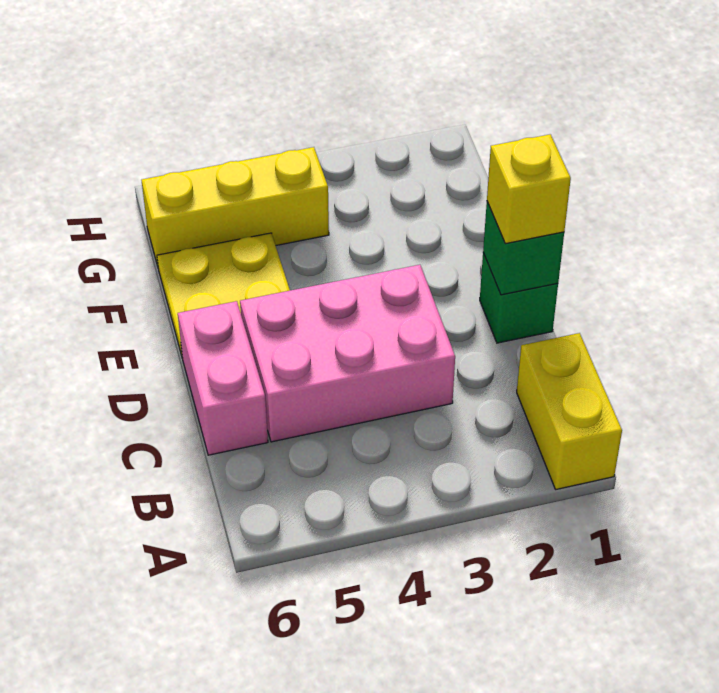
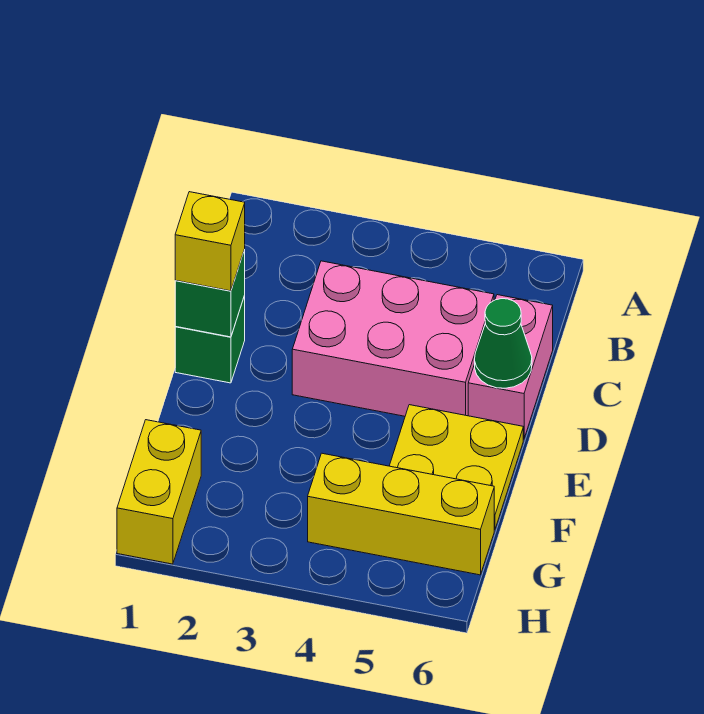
yellow brick A1:B1 level 1 -> yellow brick G1:H1 level 1
none -> green cone D6 level 2

